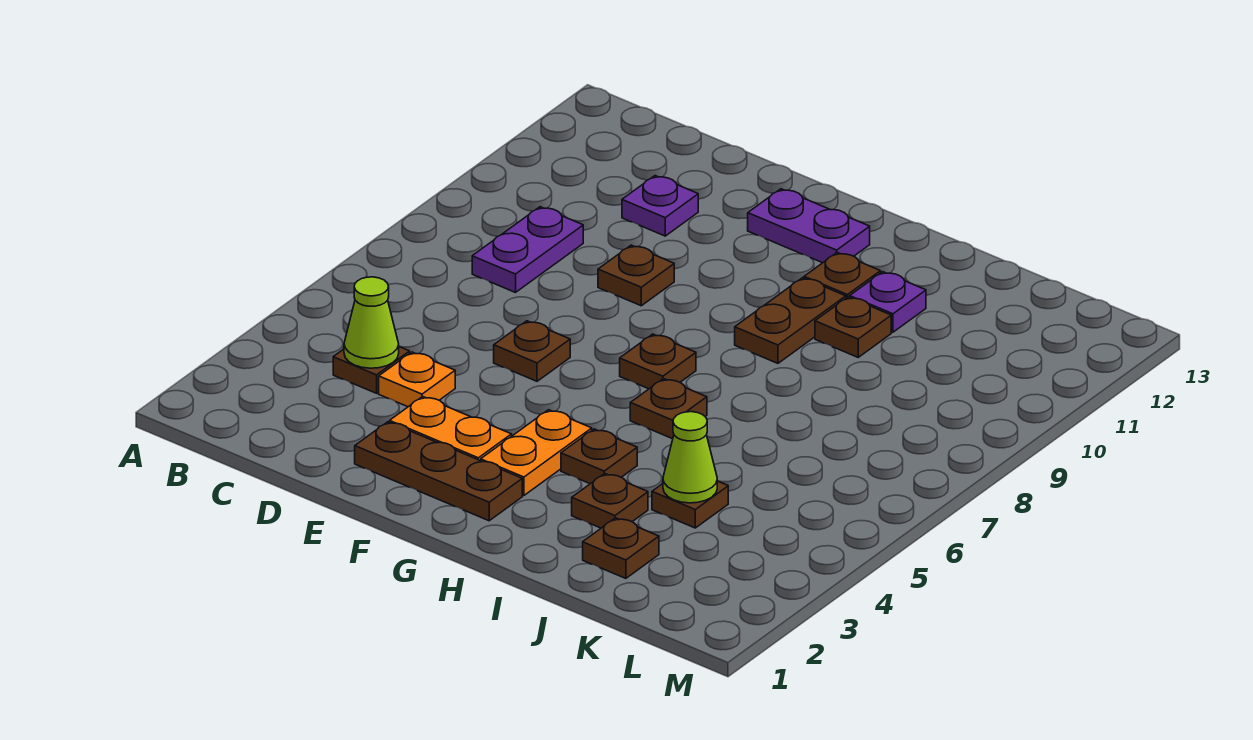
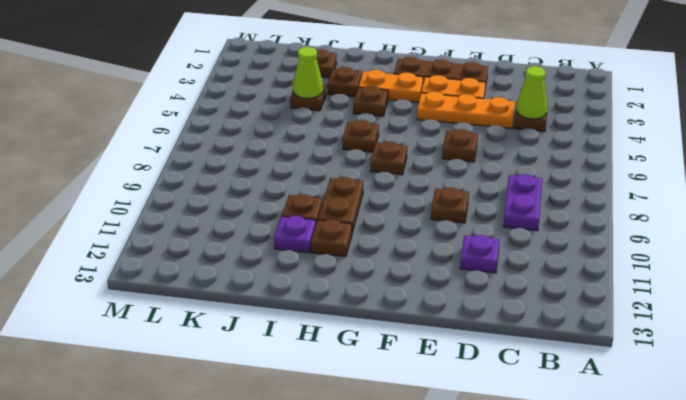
orange plate D4 level 1 -> orange plate D4:F4 level 1
purple plate F12:G12 level 1 -> none
orange plate G3:G4 level 1 -> orange plate G3:H3 level 1

